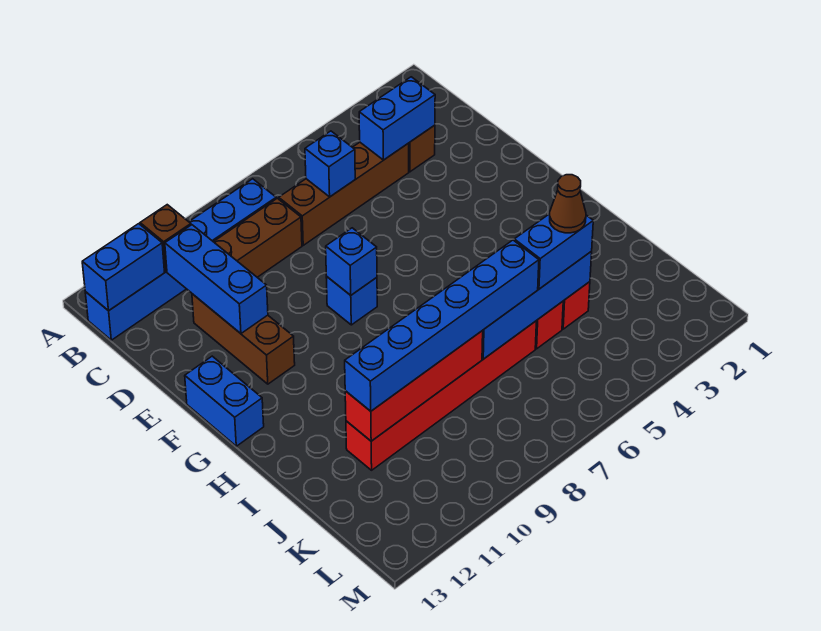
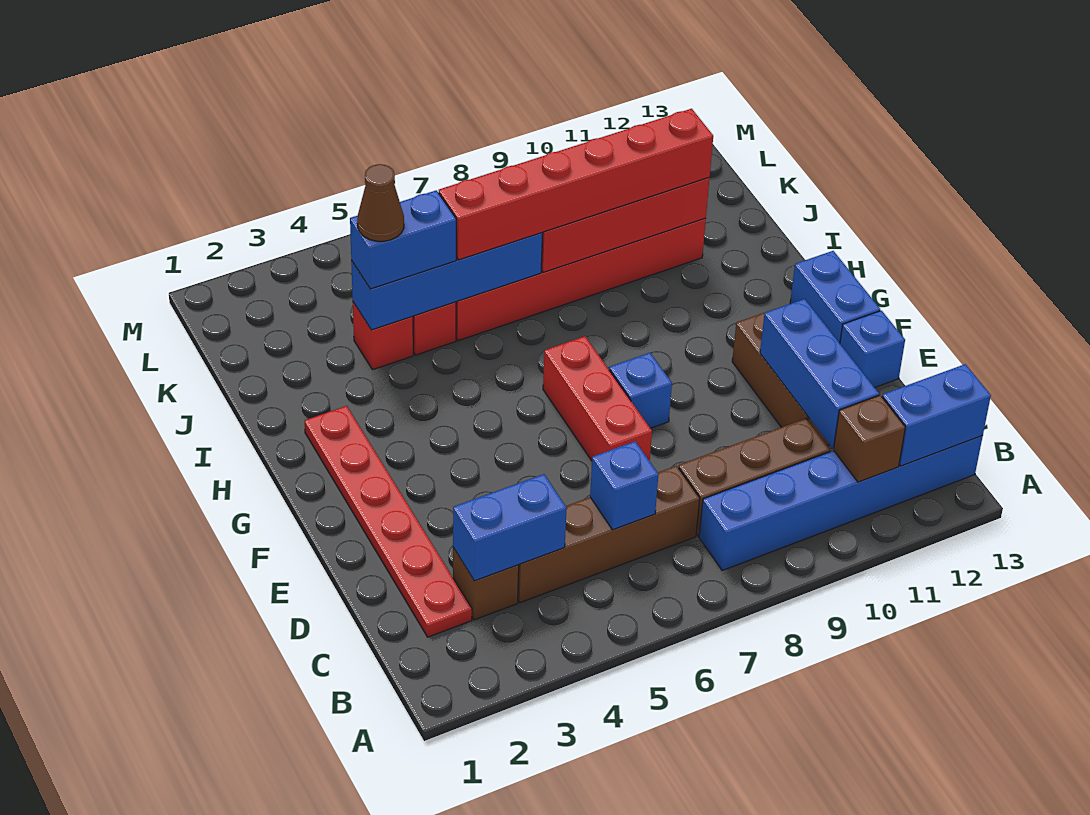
none -> red plate C2:H2 level 1
none -> red brick E7:G7 level 1
blue brick F8 level 2 -> blue brick E13 level 1
blue brick J6:J11 level 3 -> red brick J6:J11 level 3

